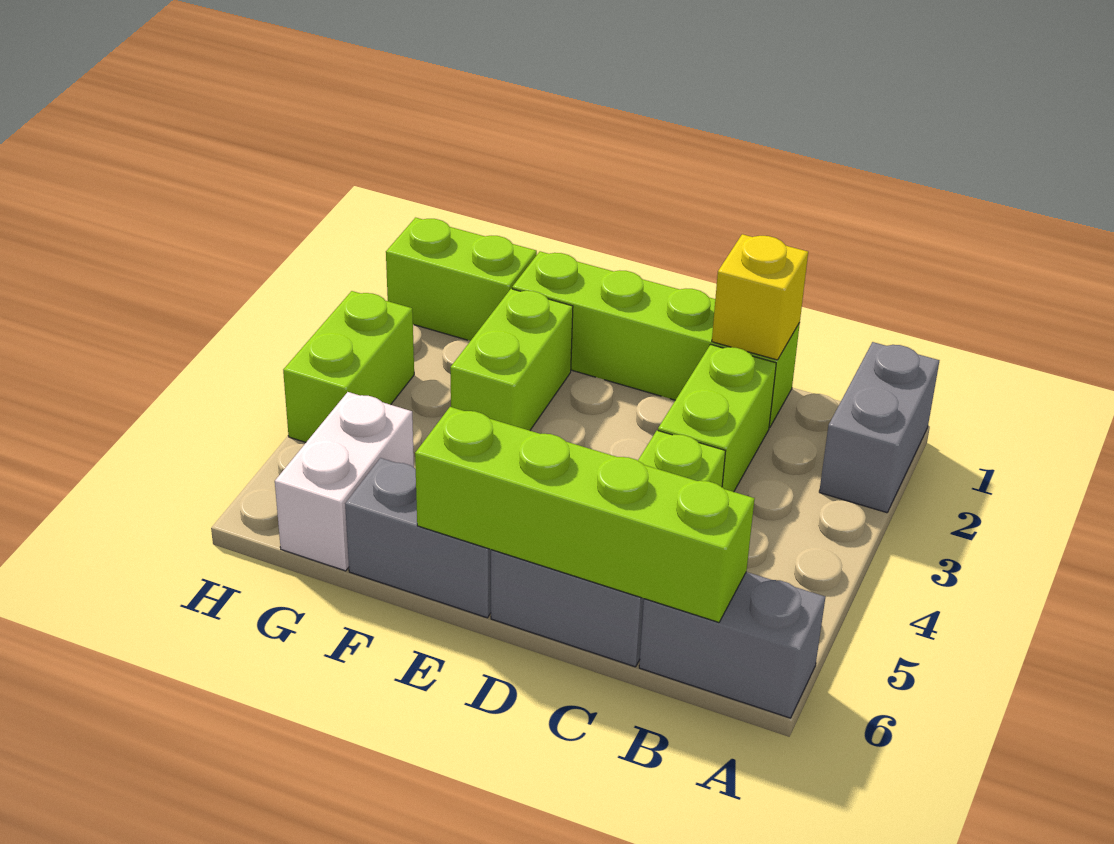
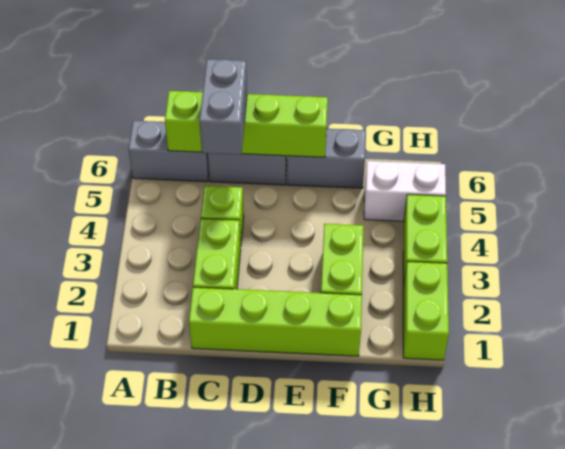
grey brick A1:A2 level 1 -> grey brick C5:C6 level 3
yellow brick C1 level 2 -> none
lime brick G1:H1 level 1 -> lime brick H1:H2 level 1
white brick G5:G6 level 1 -> white brick G5:H5 level 1

